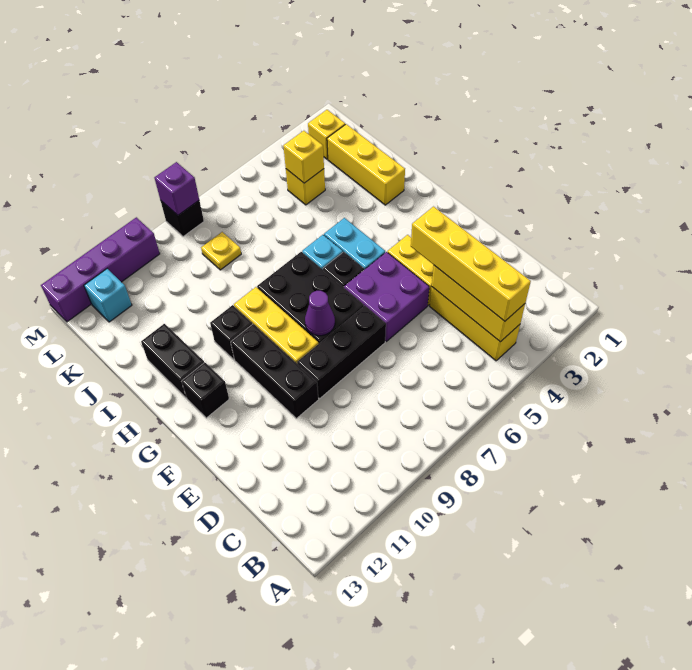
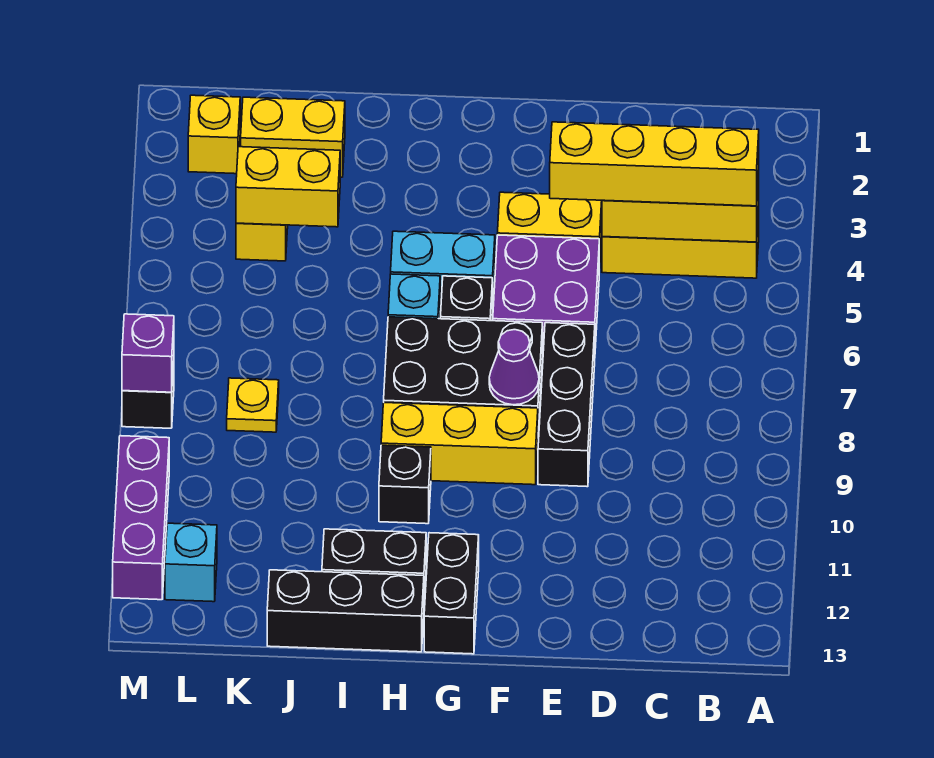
black brick E10:G10 level 1 -> black brick H13:J13 level 1
black brick G12 level 1 -> black brick G12:G13 level 1
yellow brick I2:K2 level 1 -> yellow brick J2:K2 level 1
yellow brick K4 level 2 -> yellow brick J4:K4 level 2
purple brick M10:M13 level 1 -> purple brick M10:M12 level 1

